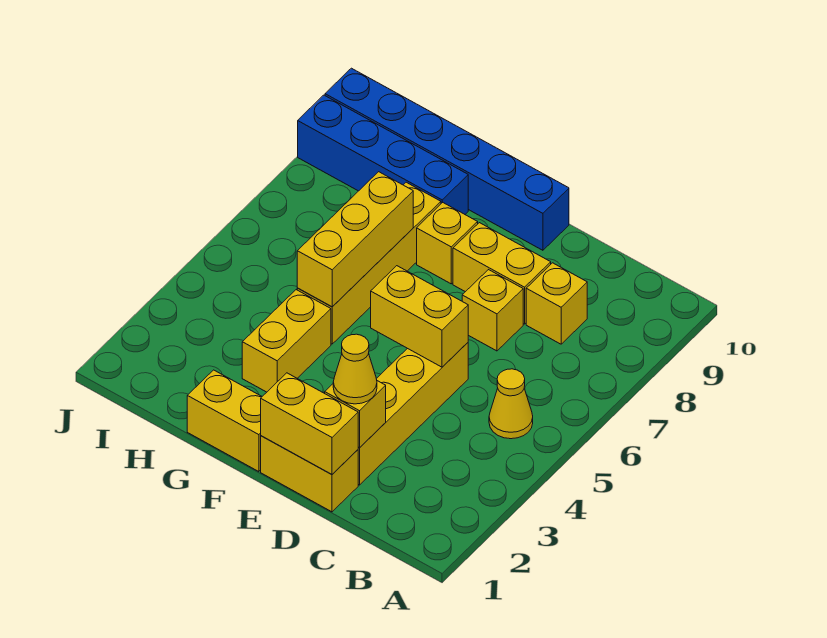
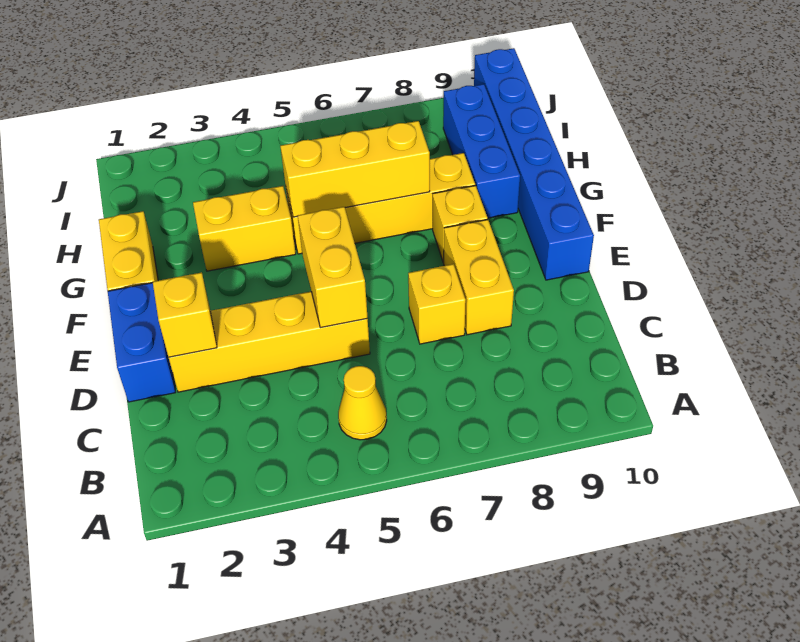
yellow brick C8 level 1 -> none
yellow brick D1:E1 level 1 -> blue brick D1:E1 level 1
yellow brick D1:E1 level 2 -> none
yellow cone D2 level 3 -> none
blue brick G9:J9 level 1 -> blue brick G9:I9 level 1

